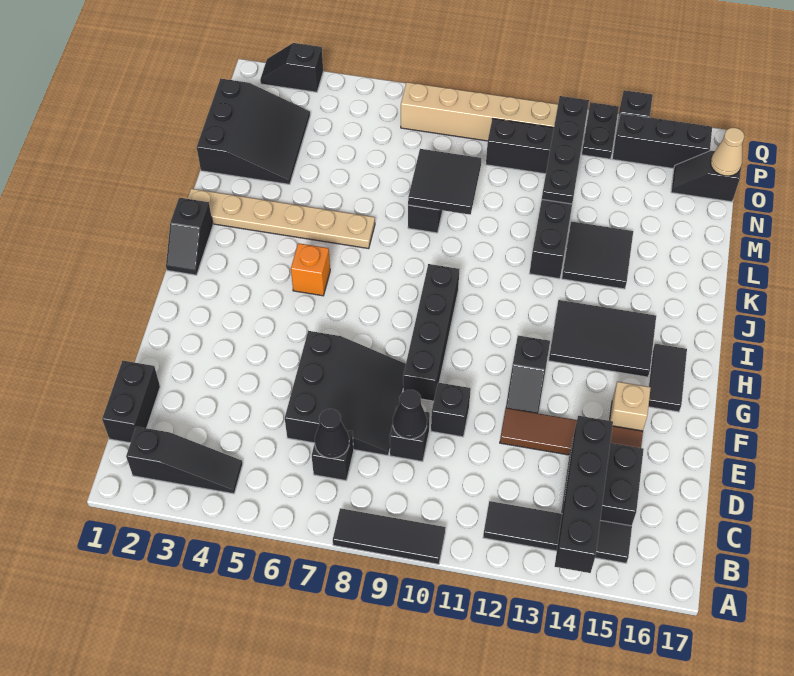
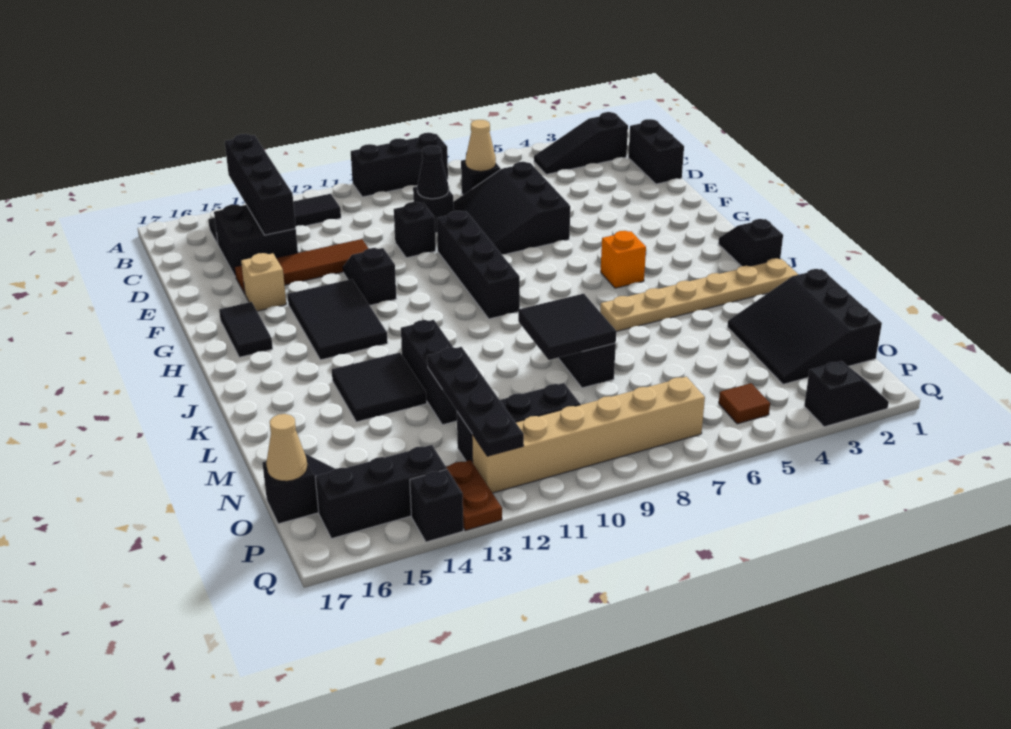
black tile A8:A10 level 1 -> black brick A8:A10 level 1
black cone C7 level 2 -> tan cone C7 level 2
black tile H13:I15 level 1 -> black tile G13:I14 level 1
none -> brown tile P5 level 1
black plate P13:Q13 level 1 -> brown plate P13:Q13 level 1

